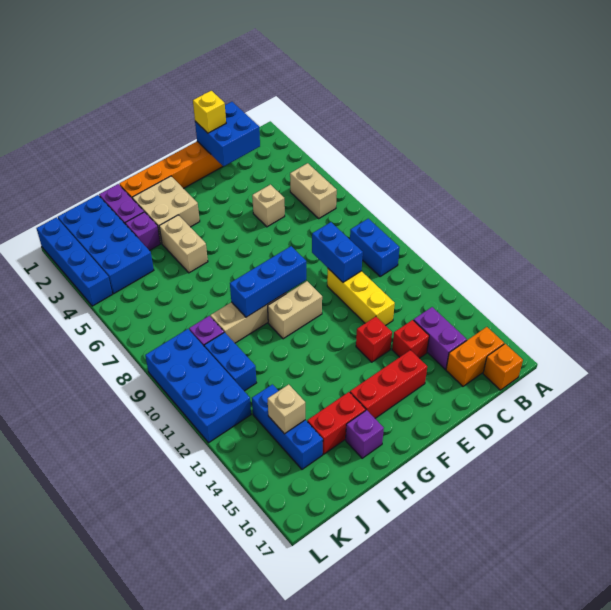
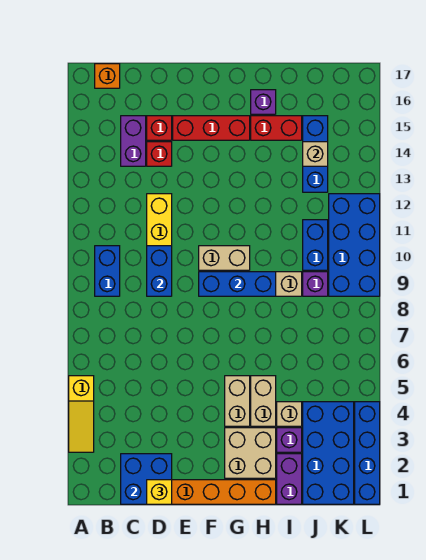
none -> yellow slope A3:A5 level 1 top 5
tan brick B5:B6 level 1 -> tan brick G4:G5 level 1
orange brick B16:C16 level 1 -> none
tan brick D5 level 1 -> tan brick I4 level 1
red brick E13 level 1 -> red brick D15 level 1

